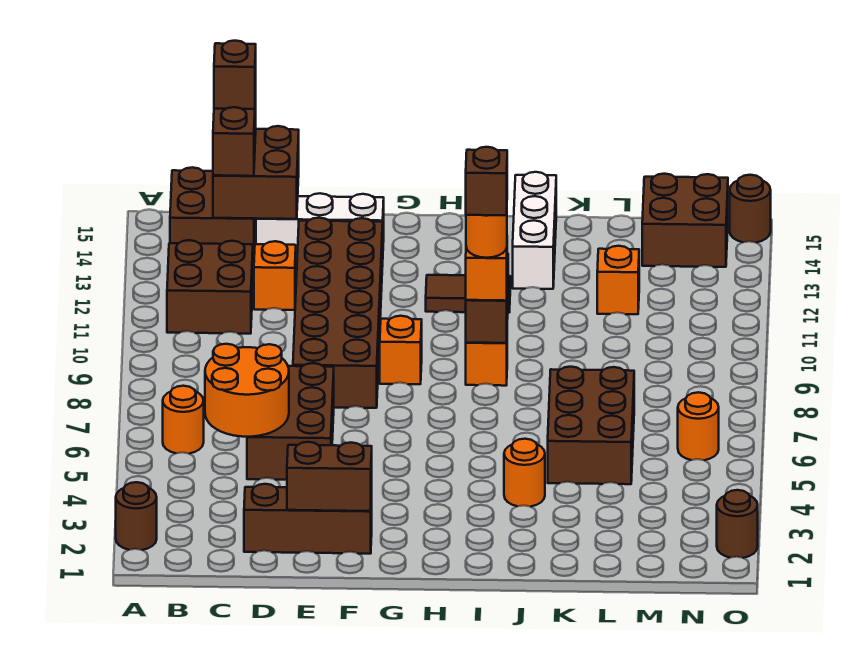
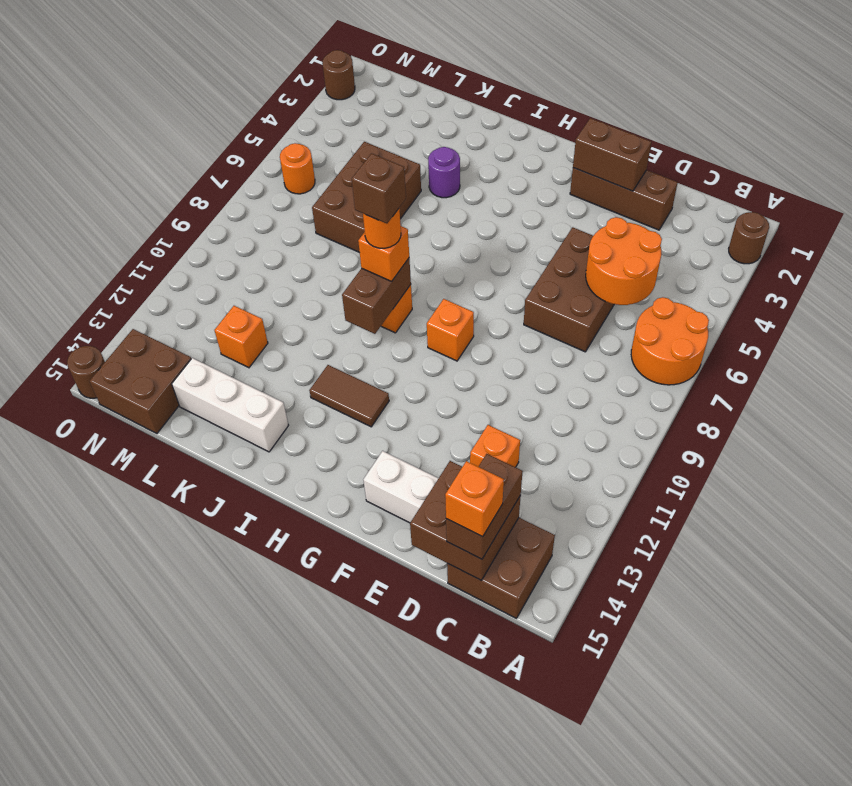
orange round brick B6 level 1 -> orange round brick A6:B7 level 1
brown brick B11:C12 level 1 -> none
brown brick C15 level 4 -> orange brick C15 level 4
brown brick E8:F13 level 1 -> none
orange round brick J4 level 1 -> purple round brick J4 level 1
white brick J13:J15 level 1 -> white brick J14:L14 level 1

